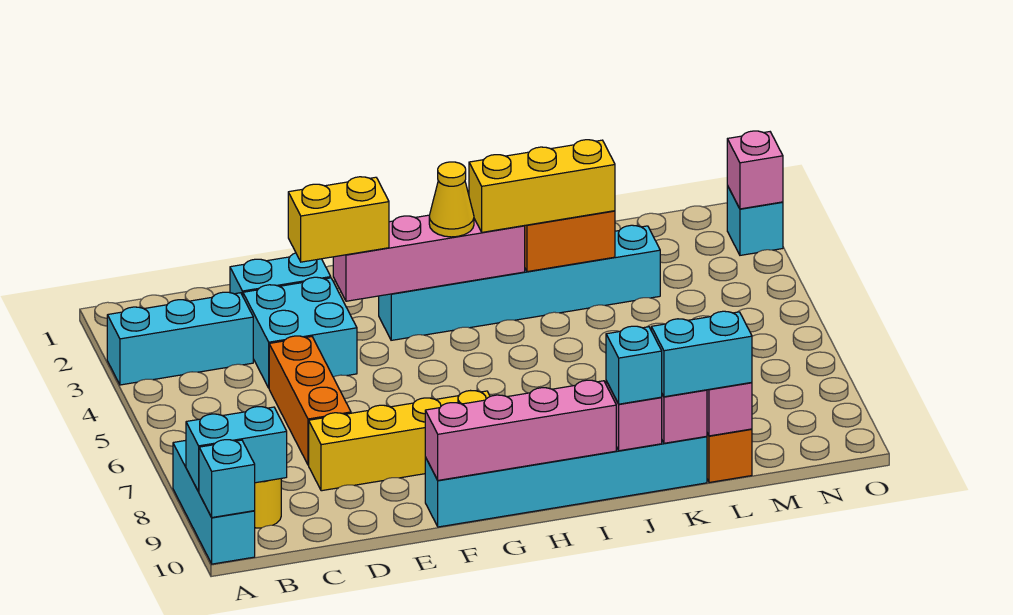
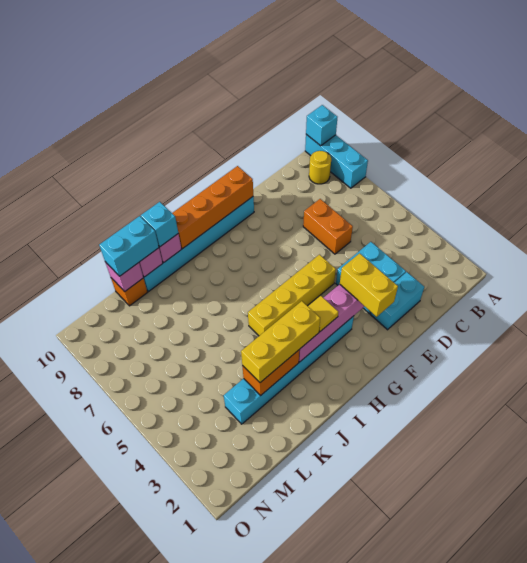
cyan brick A3:C3 level 1 -> none
cyan brick A9:B9 level 2 -> none
orange brick D5:D7 level 1 -> orange brick D6:D7 level 1
yellow brick D8:G8 level 1 -> yellow brick F5:I5 level 1
yellow brick E3:F3 level 3 -> yellow brick F2:F3 level 3
pink brick F10:I10 level 2 -> orange brick F10:I10 level 2
yellow cone H3 level 3 -> yellow tile H3 level 3
cyan brick O2 level 1 -> none
pink brick O2 level 2 -> none

